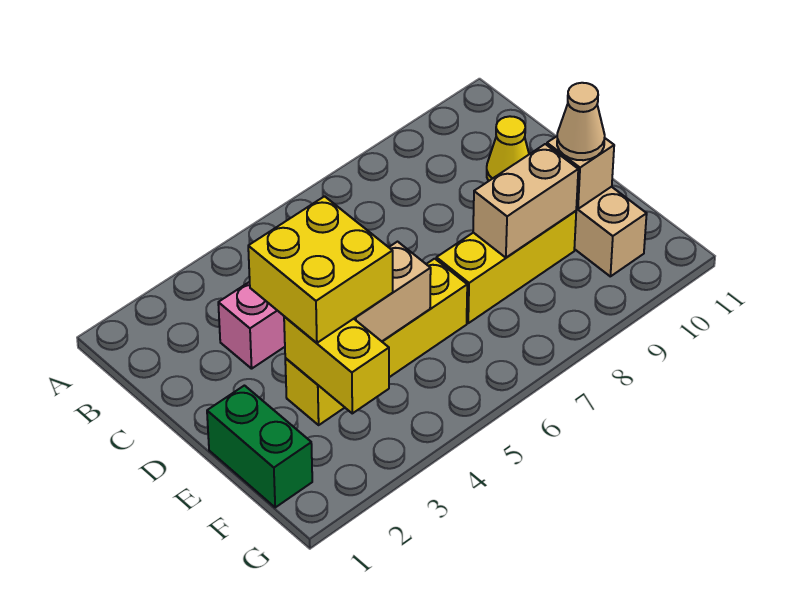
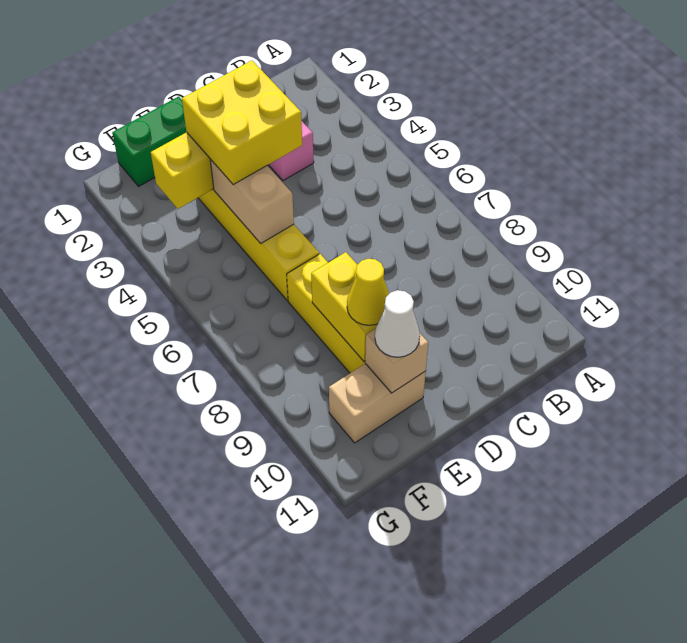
yellow cone C10 level 1 -> yellow cone E9 level 3
tan brick E8:E9 level 2 -> yellow brick E8:E9 level 2
tan cone E10 level 3 -> white cone E10 level 3

